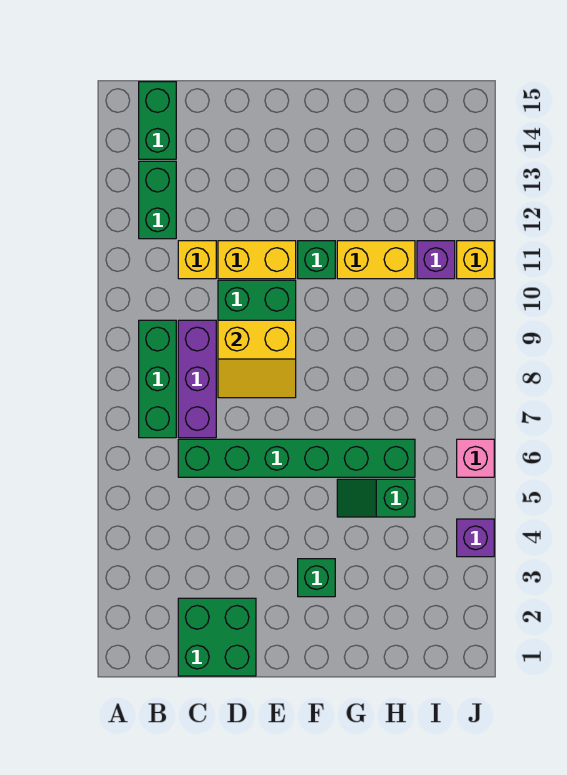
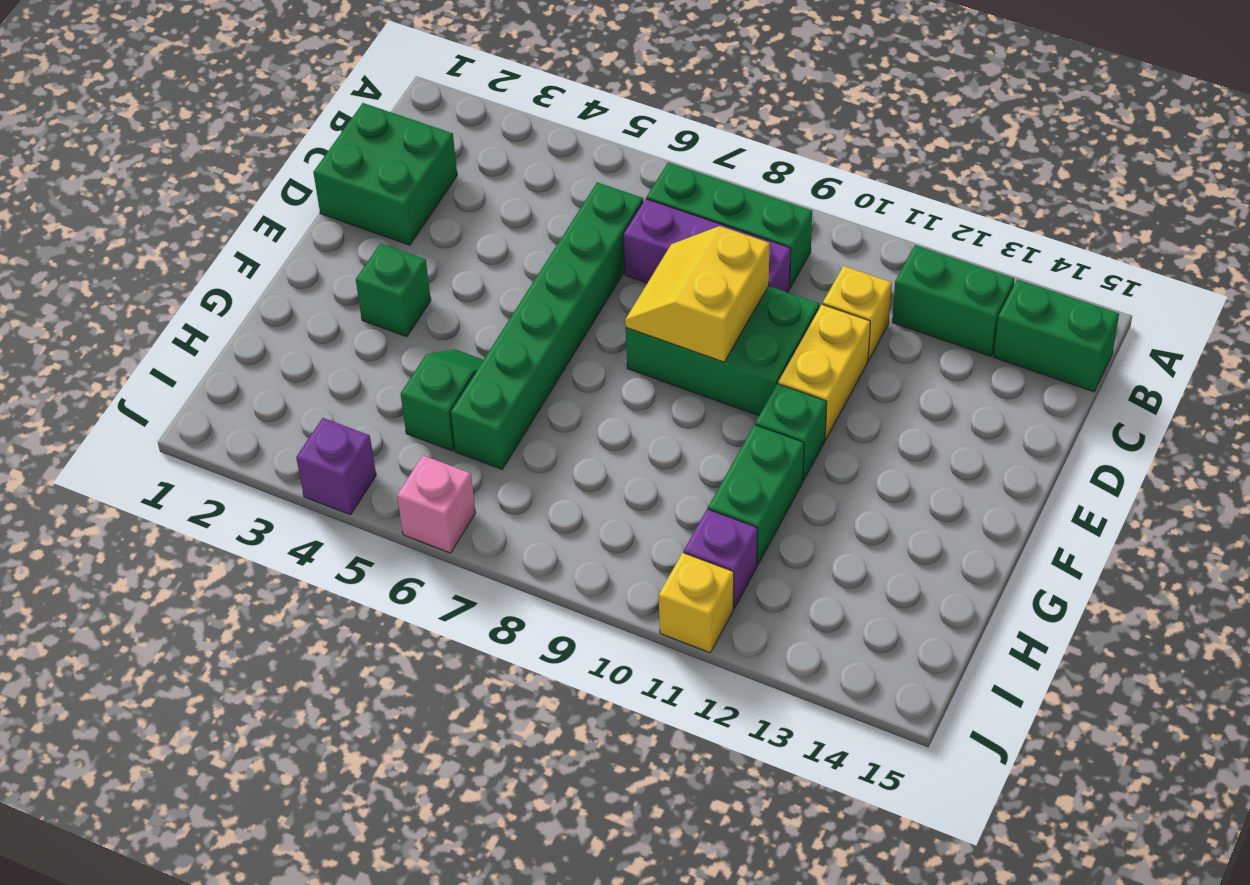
yellow brick G11:H11 level 1 -> green brick G11:H11 level 1

